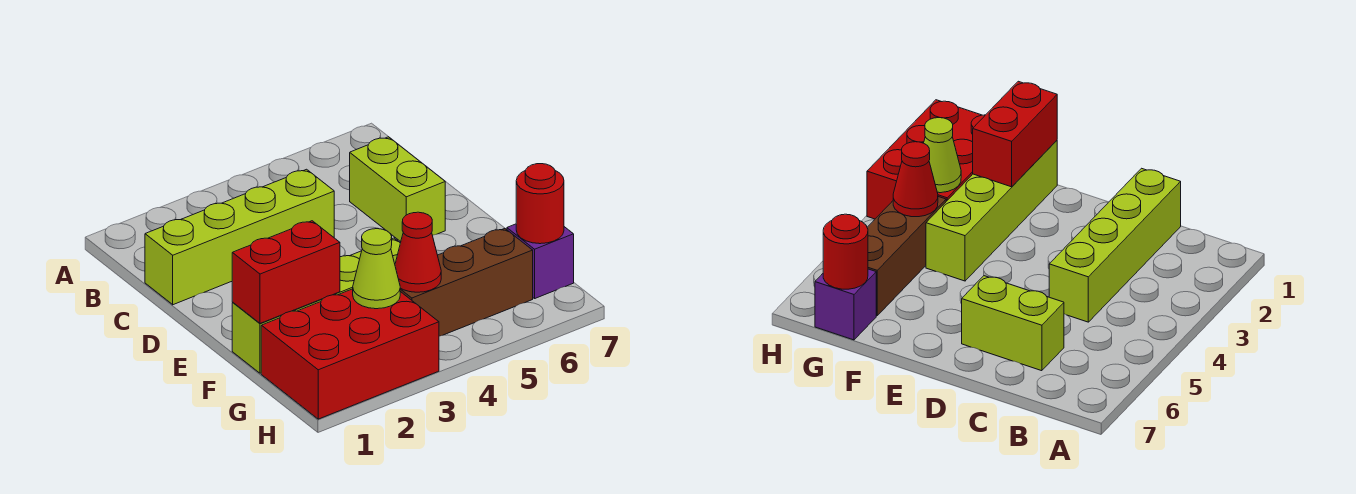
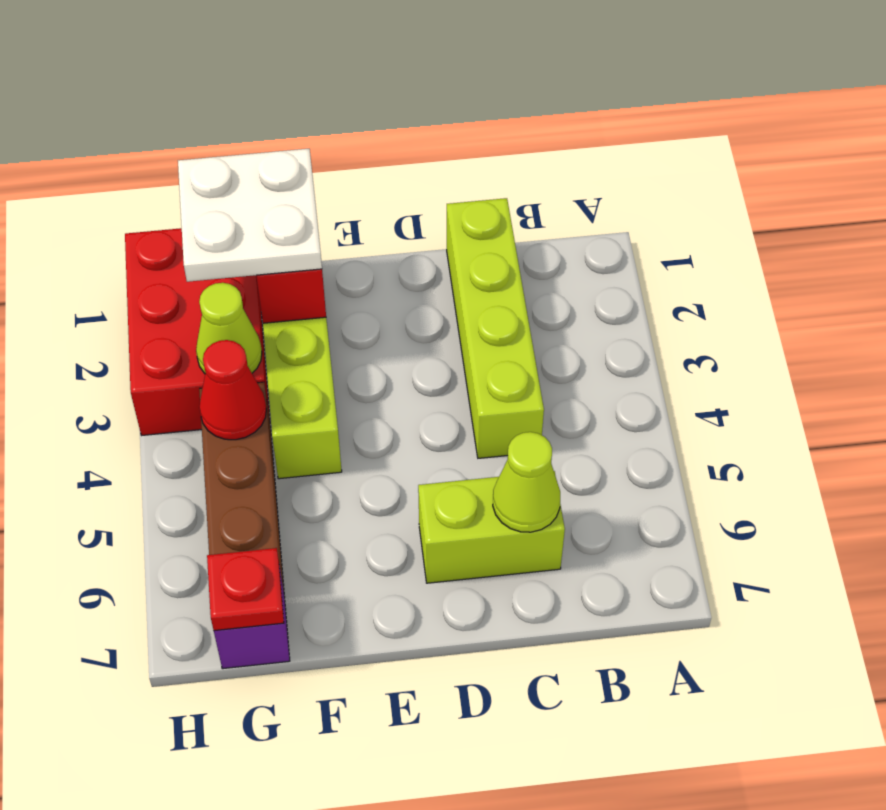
none -> lime cone C6 level 2
none -> white plate F1:G2 level 3
red round brick G7 level 2 -> red plate G7 level 2

